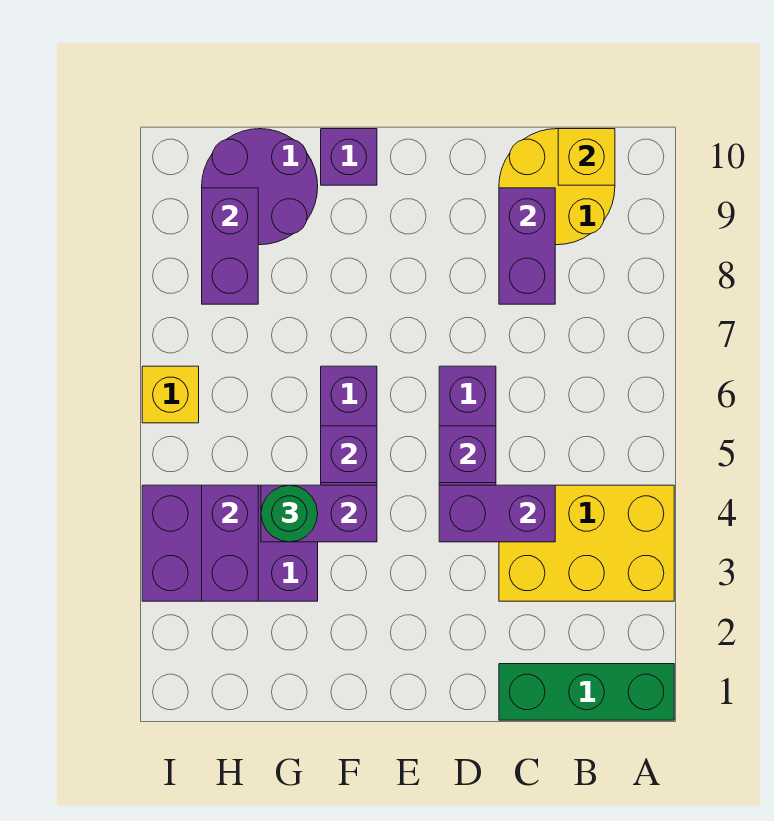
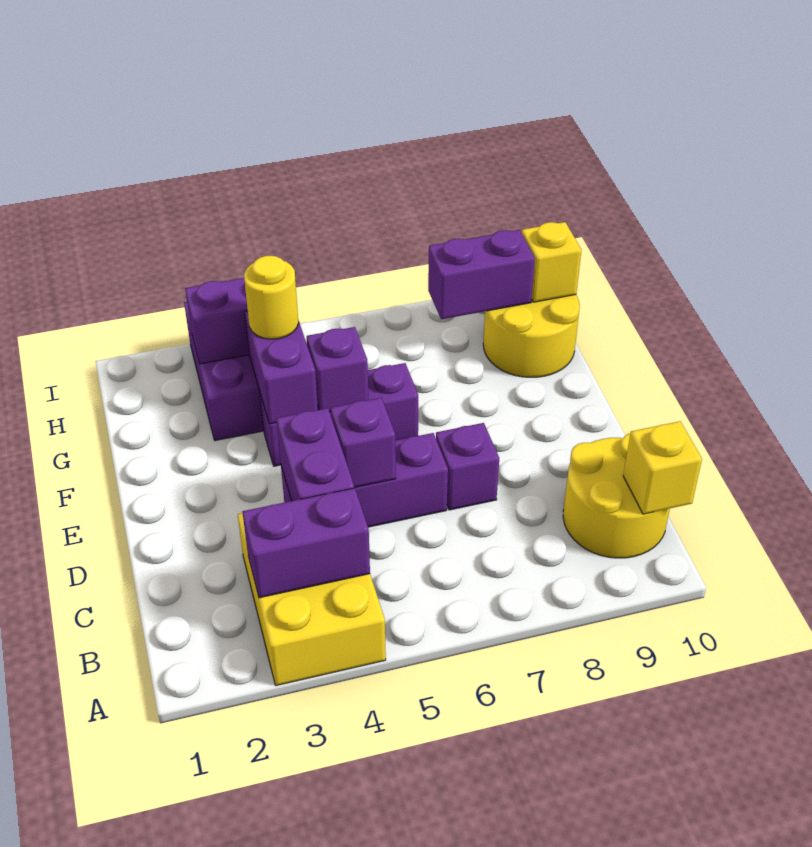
green brick A1:C1 level 1 -> none
purple brick C8:C9 level 2 -> purple brick B3:B4 level 2
purple brick F10 level 1 -> purple brick D7 level 1
green round brick G4 level 3 -> yellow round brick G4 level 3
purple round brick G9:H10 level 1 -> yellow round brick G9:H10 level 1
yellow brick I6 level 1 -> yellow brick H10 level 2

